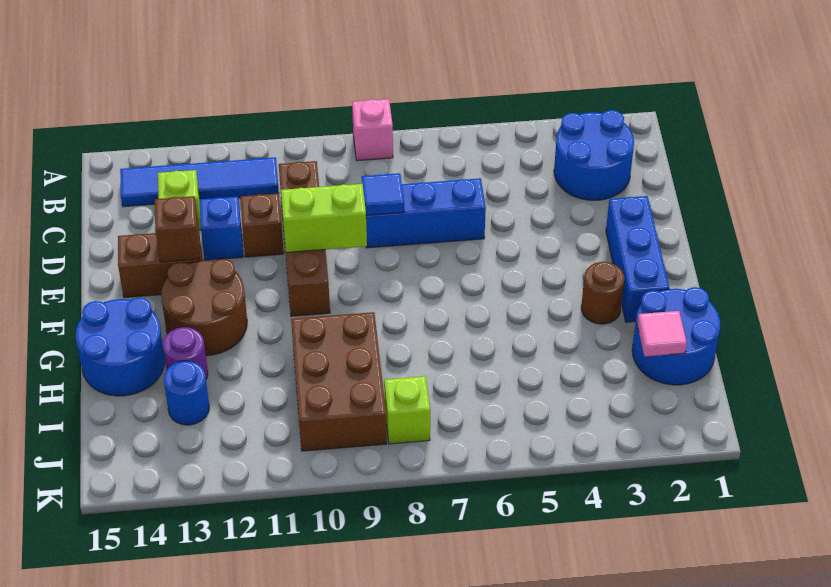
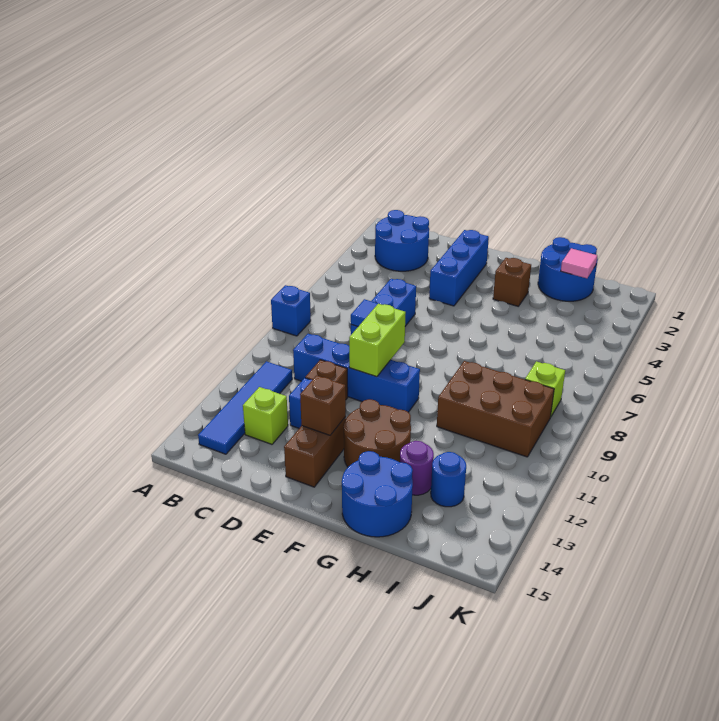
pink brick A8 level 1 -> blue brick A8 level 1
brown brick C10:F10 level 1 -> blue brick C10:F10 level 1
blue brick E2:G2 level 1 -> blue brick E2:E4 level 1
brown round brick G3 level 1 -> brown brick G3 level 1

